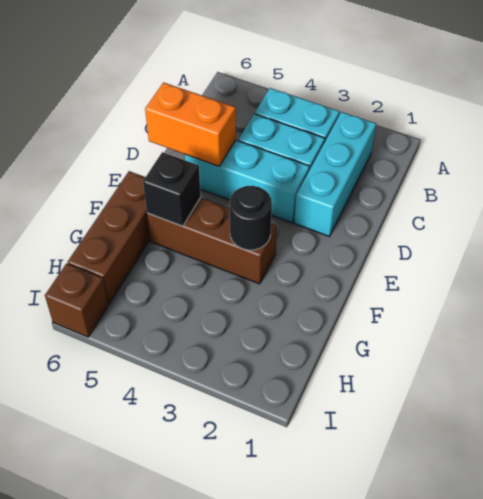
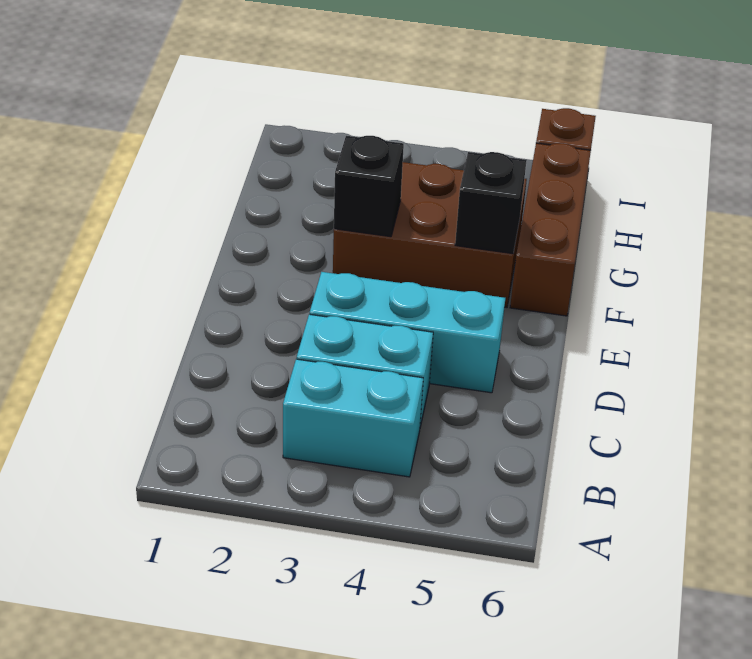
cyan brick B2:D2 level 1 -> none
orange brick D5:D6 level 2 -> none
brown brick F3:F5 level 1 -> brown brick F3:G5 level 1
black round brick F3 level 2 -> black brick F3 level 2

